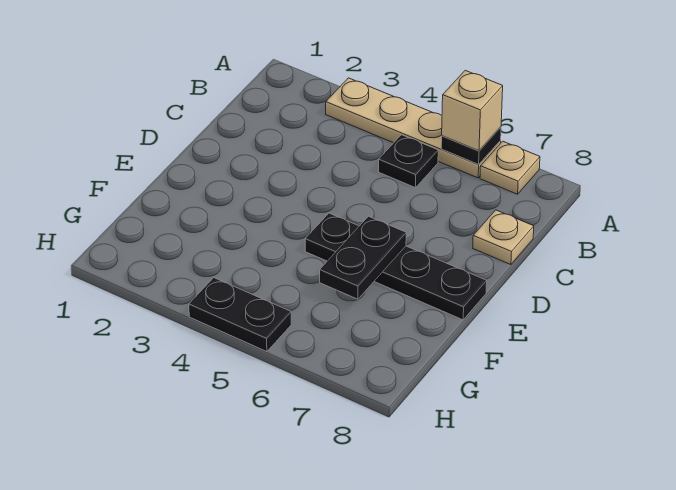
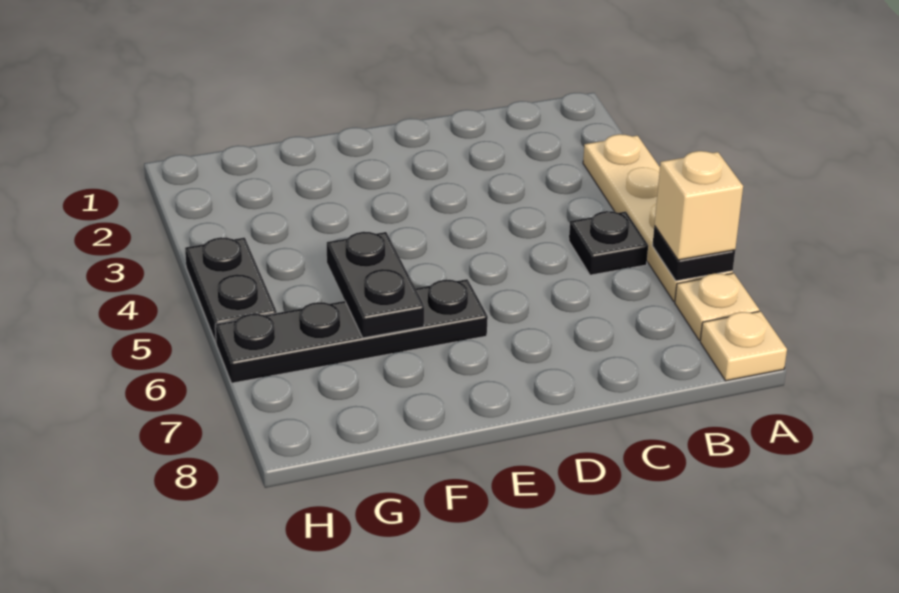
tan plate C8 level 1 -> tan plate A8 level 1
black plate E5:E8 level 1 -> black plate E6:H6 level 1
black plate E6:F6 level 2 -> black plate F5:F6 level 2

